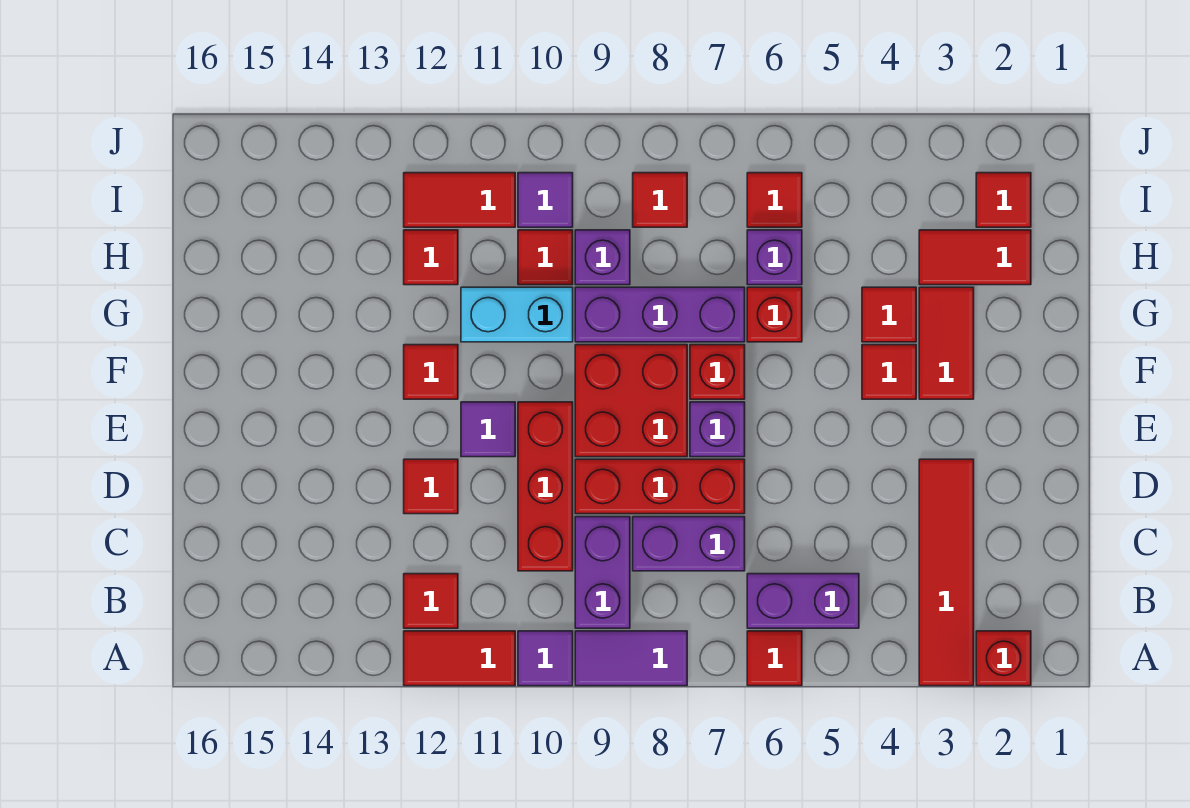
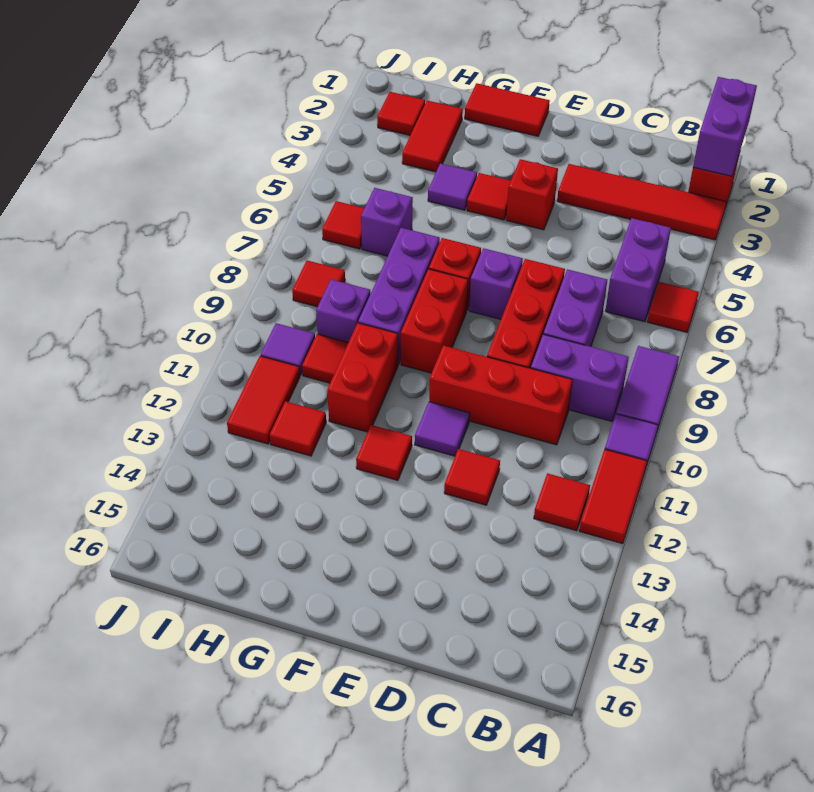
none -> purple brick A1:A2 level 2
red brick E8:F9 level 1 -> red brick F8:F9 level 1
red tile F3:G3 level 1 -> red tile F1:G1 level 1
red tile G4 level 1 -> purple tile G4 level 1
red brick G6 level 1 -> red brick E4 level 1
cyan brick G10:G11 level 1 -> red brick G10:G11 level 1

